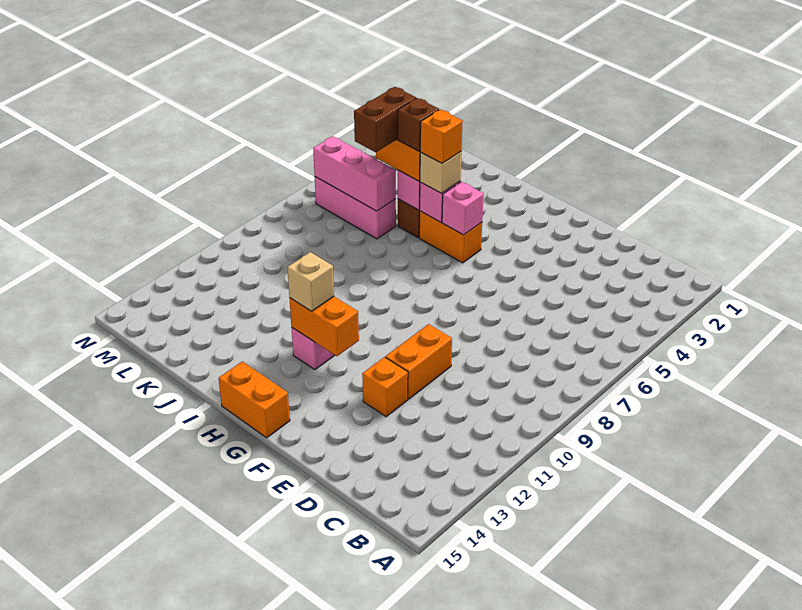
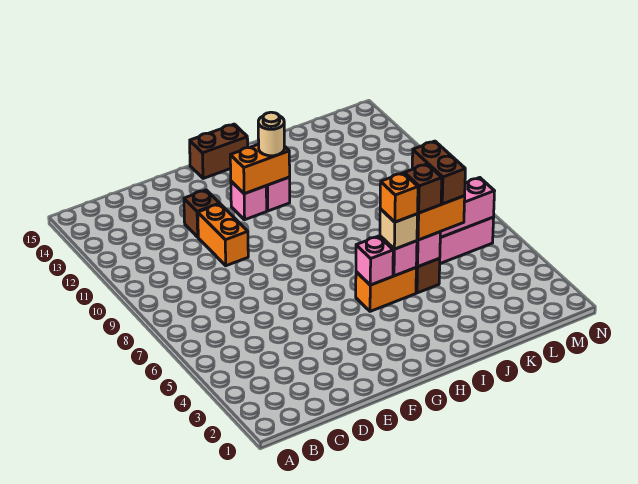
orange brick E12 level 1 -> brown brick E12 level 1
none -> pink brick G12 level 1
orange brick G15:H15 level 1 -> brown brick G15:H15 level 1
tan brick H12 level 3 -> tan round brick H12 level 3

